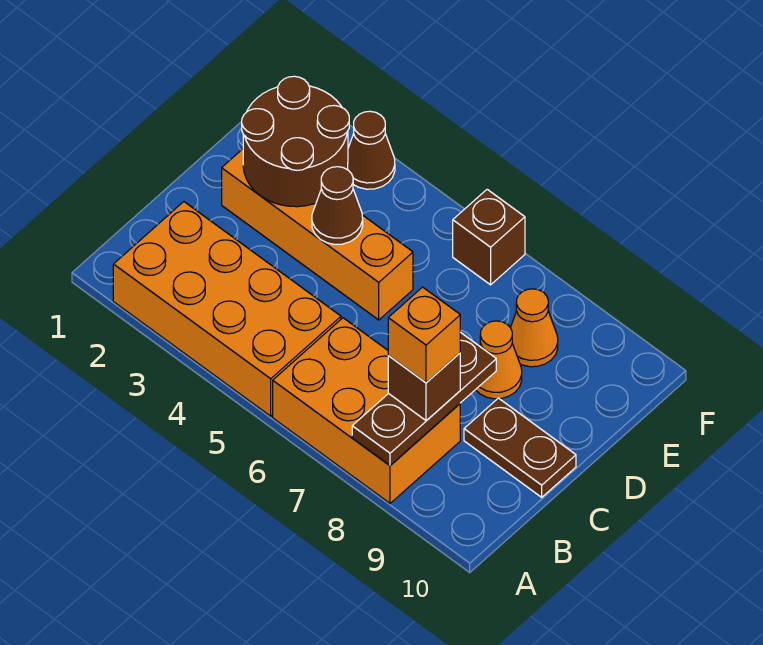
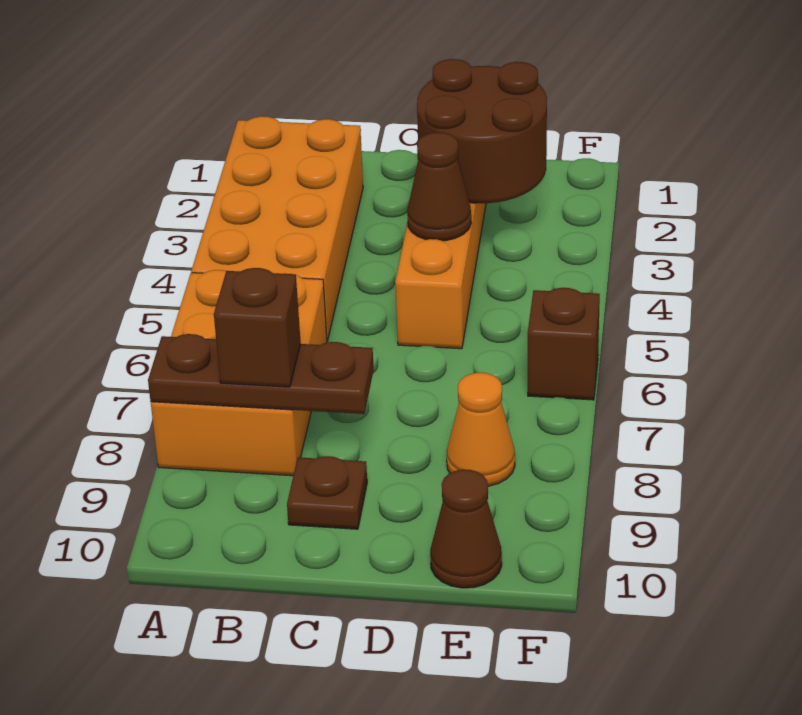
orange brick B8 level 4 -> none
brown plate C9:C10 level 1 -> brown plate C9 level 1
orange cone D8 level 1 -> none
brown cone F3 level 1 -> brown cone E10 level 1

